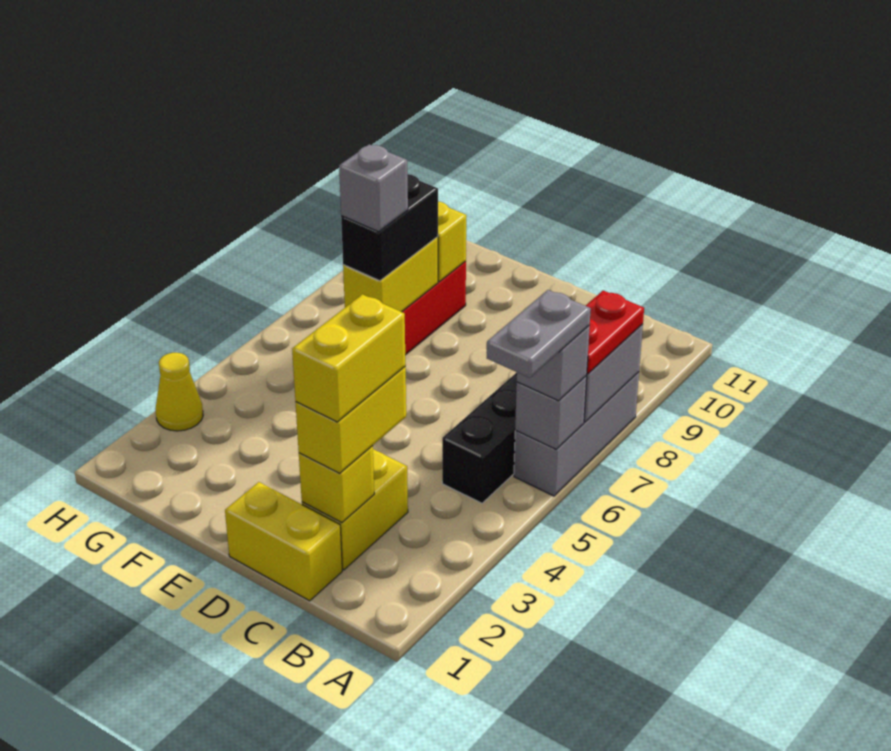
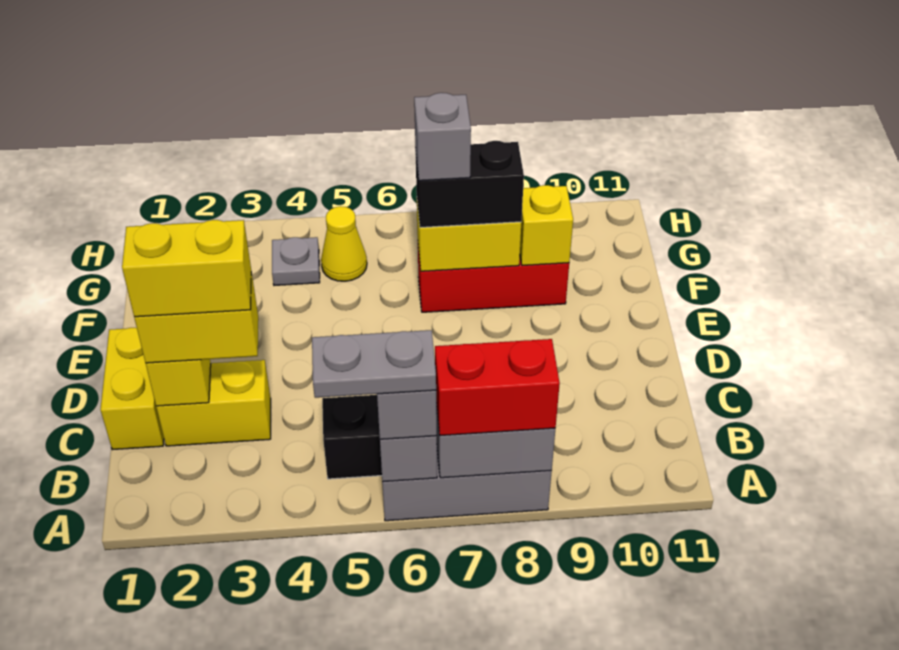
red plate A7:A8 level 3 -> red brick A7:A8 level 3
none -> grey plate G4 level 1
yellow cone H3 level 1 -> yellow cone G5 level 1

